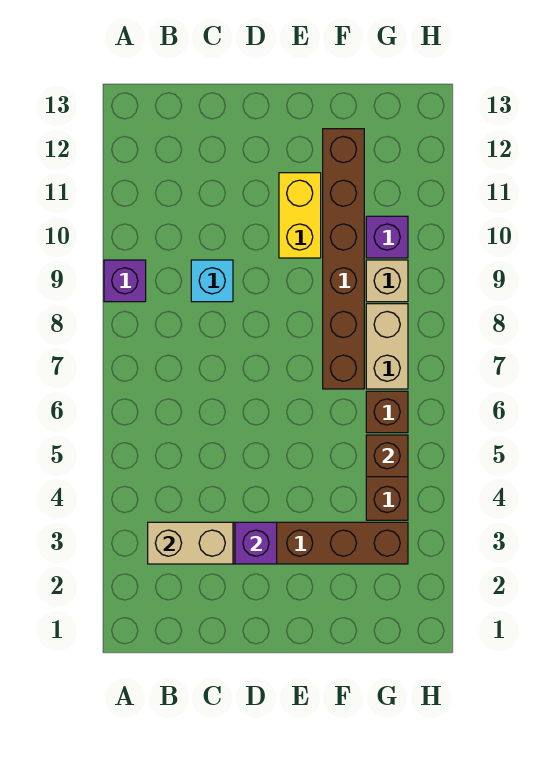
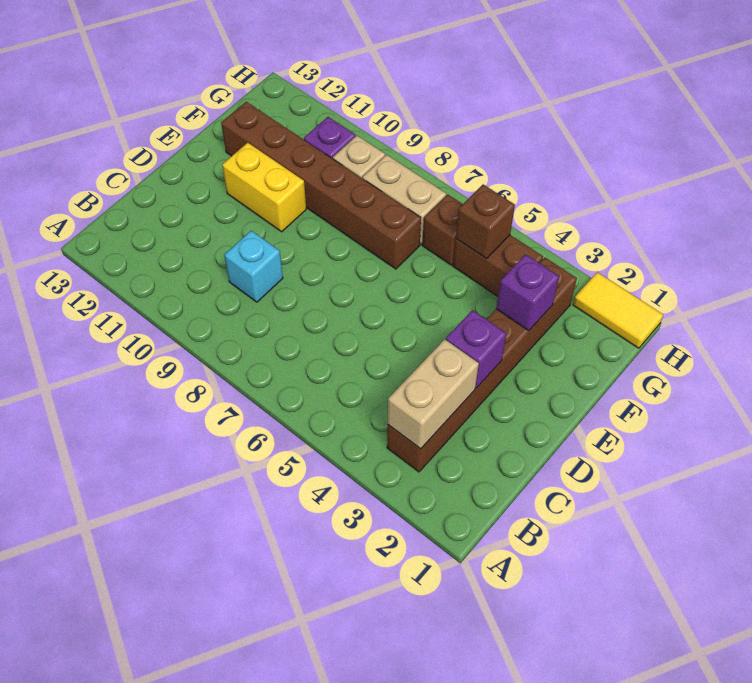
purple brick A9 level 1 -> purple brick F3 level 2
none -> yellow tile H1:H2 level 1

